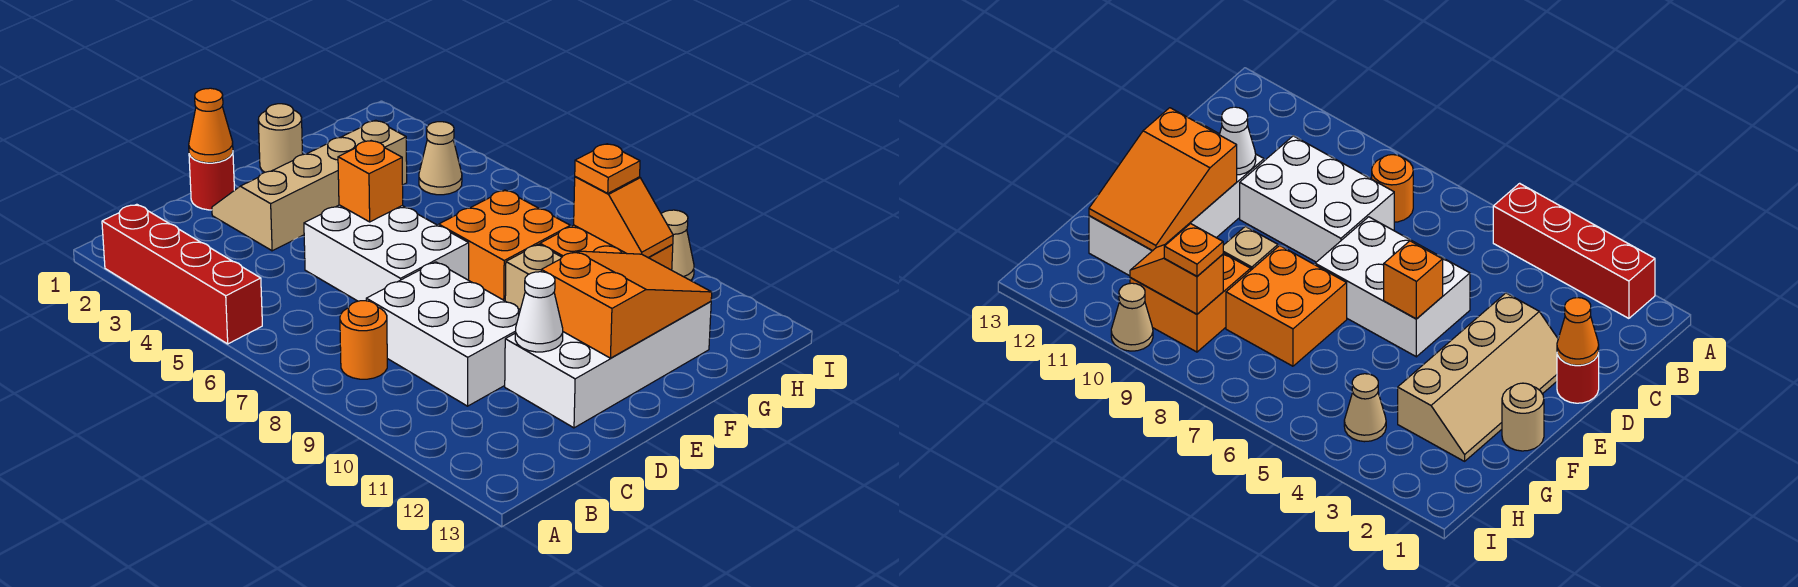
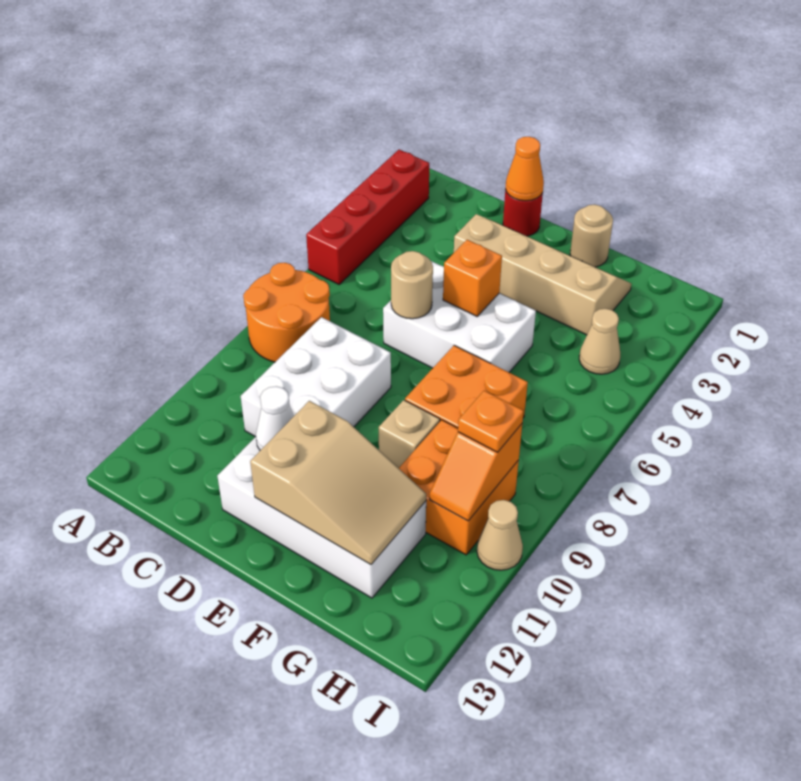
orange round brick B8 level 1 -> orange round brick A7:B8 level 1
white brick D5:E7 level 1 -> white brick D5:F6 level 1
none -> tan round brick D6 level 2
orange slope E11:G12 level 2 top E -> tan slope E11:G12 level 2 top E

